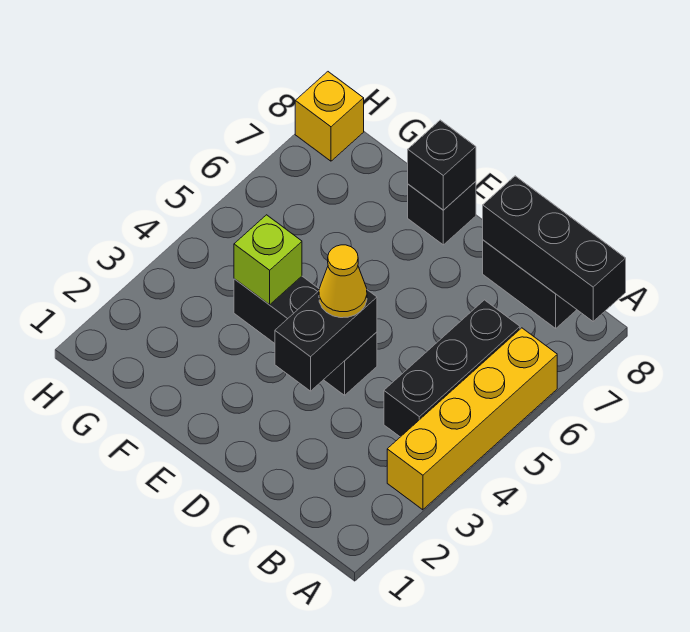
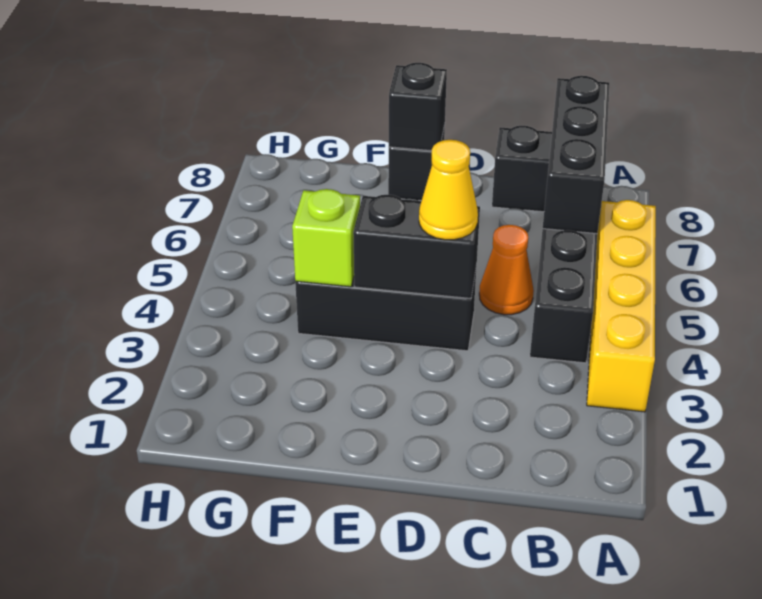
black brick A8:C8 level 2 -> black brick B6:B8 level 2
none -> orange cone C5 level 1
black brick D3:D4 level 2 -> black brick D4:E4 level 2
yellow brick H8 level 1 -> none

